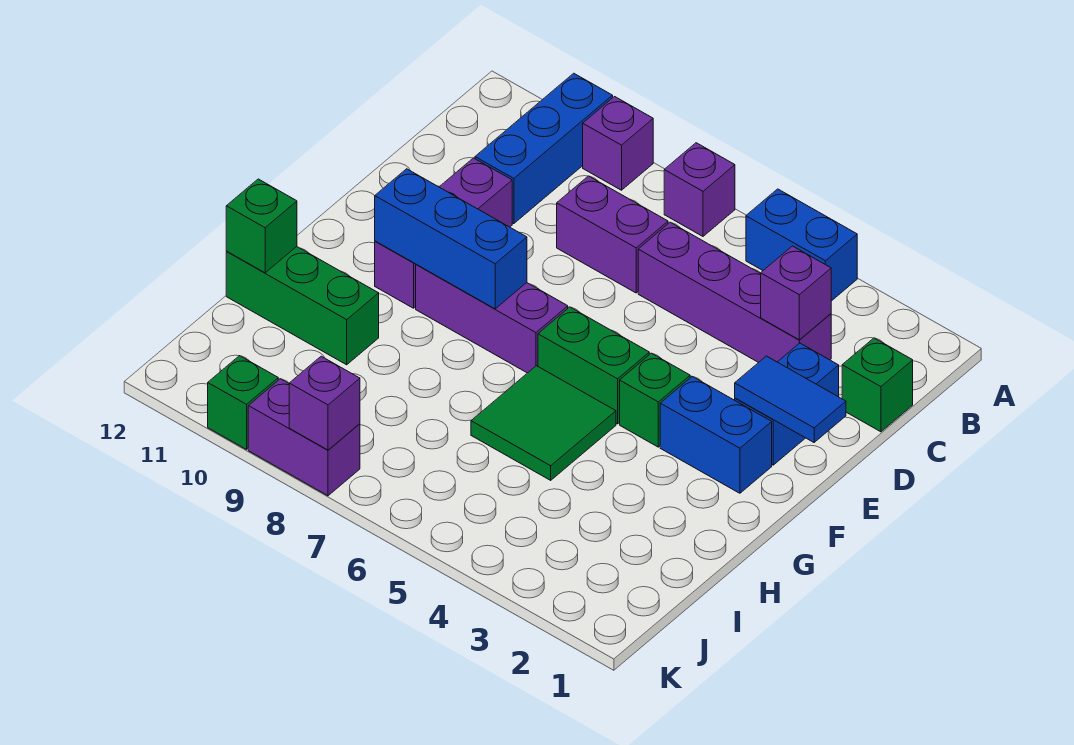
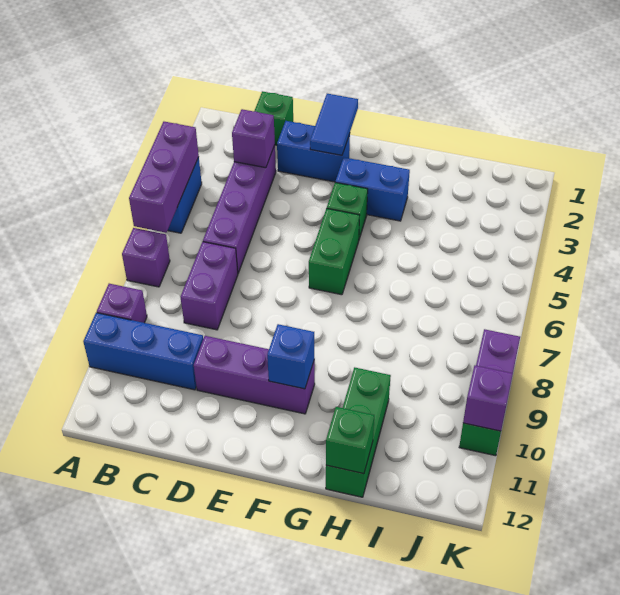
blue brick F2:F3 level 1 -> blue brick F3:G3 level 1
purple brick F7:F9 level 1 -> purple brick A4:A6 level 2
blue brick F8:F10 level 2 -> blue brick F10 level 2
green tile G5:H6 level 1 -> none
purple brick K8 level 2 -> purple brick K10 level 2

